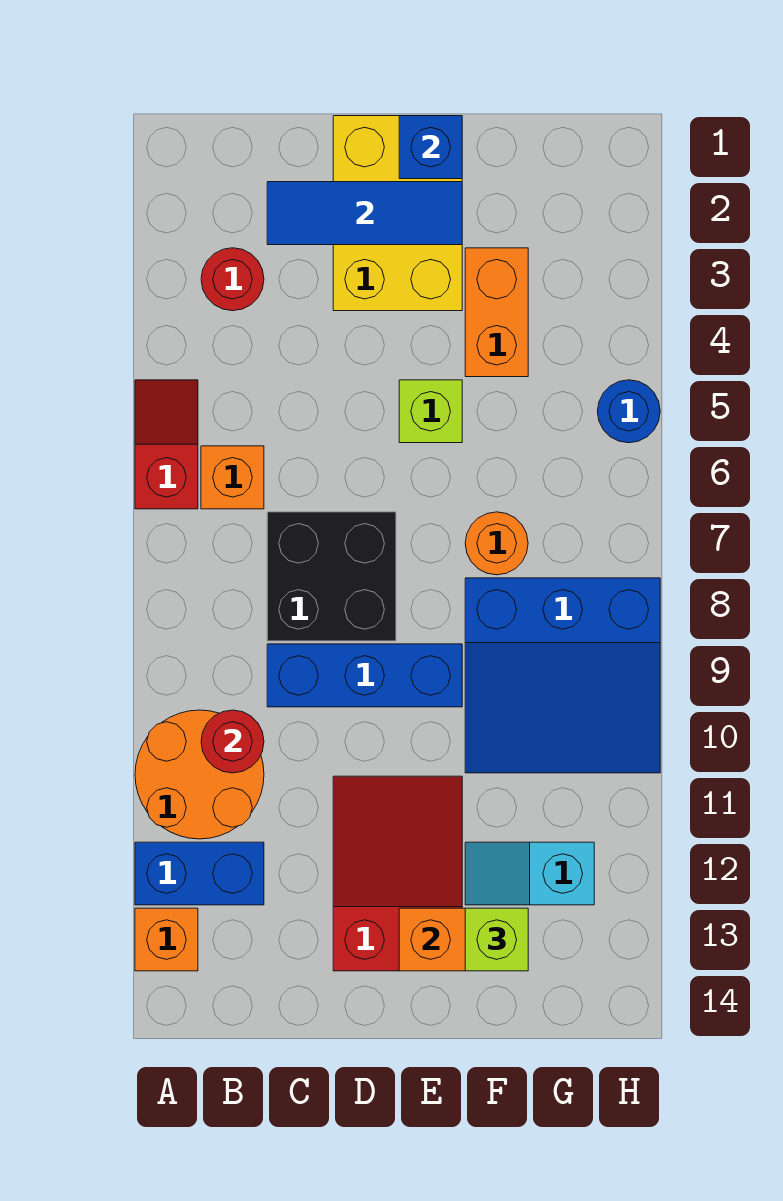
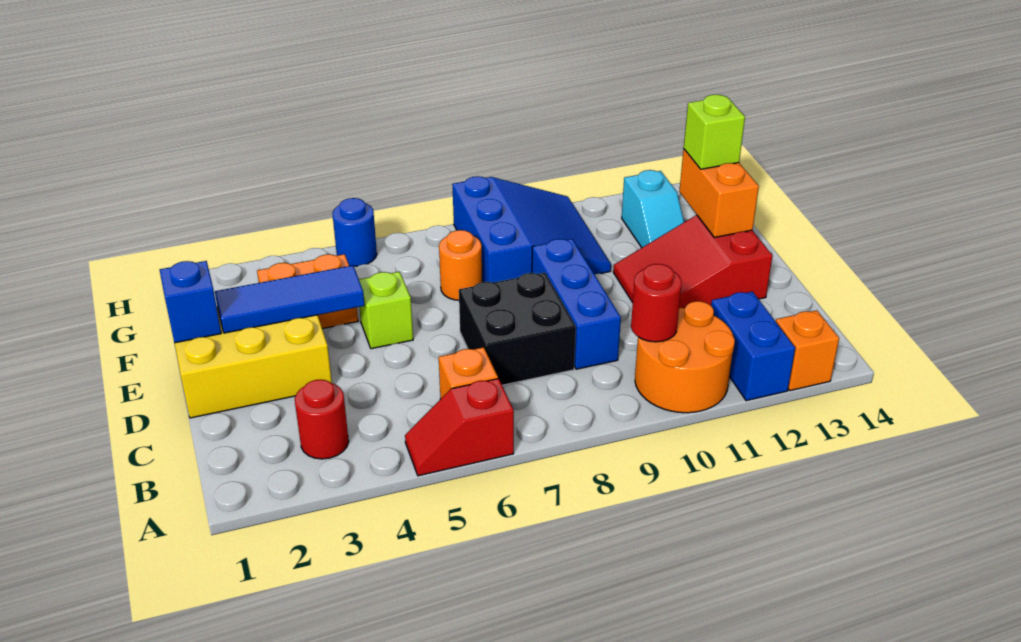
blue tile C2:E2 level 2 -> blue tile E2:E4 level 2

